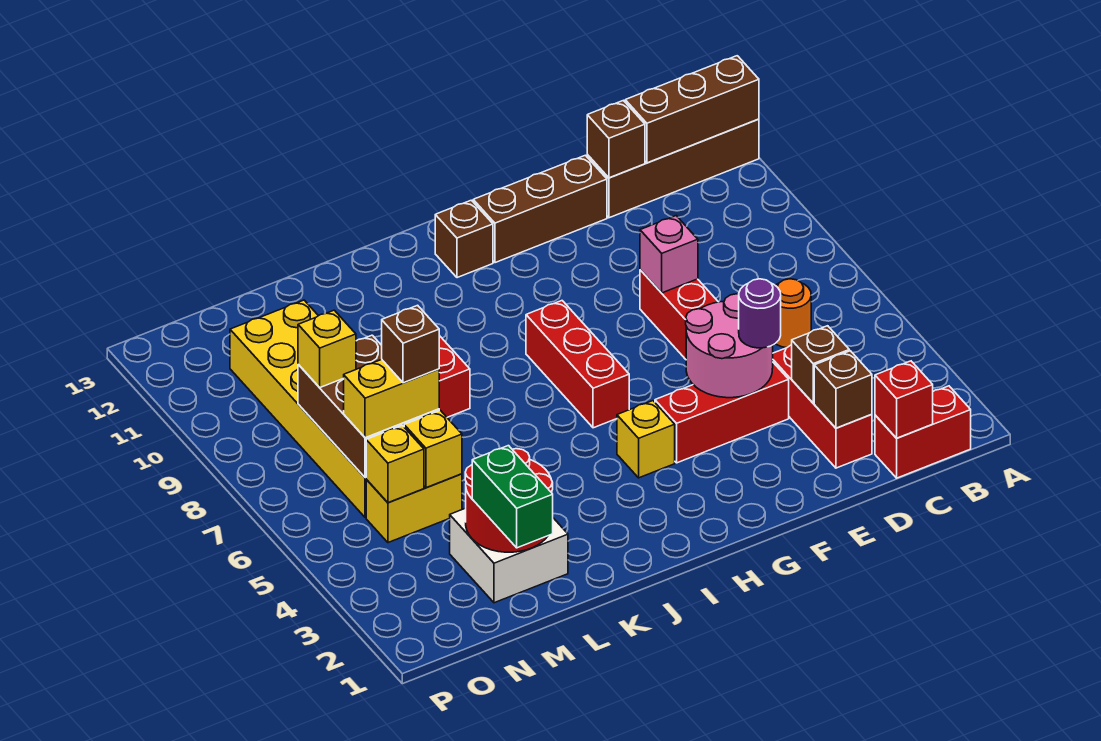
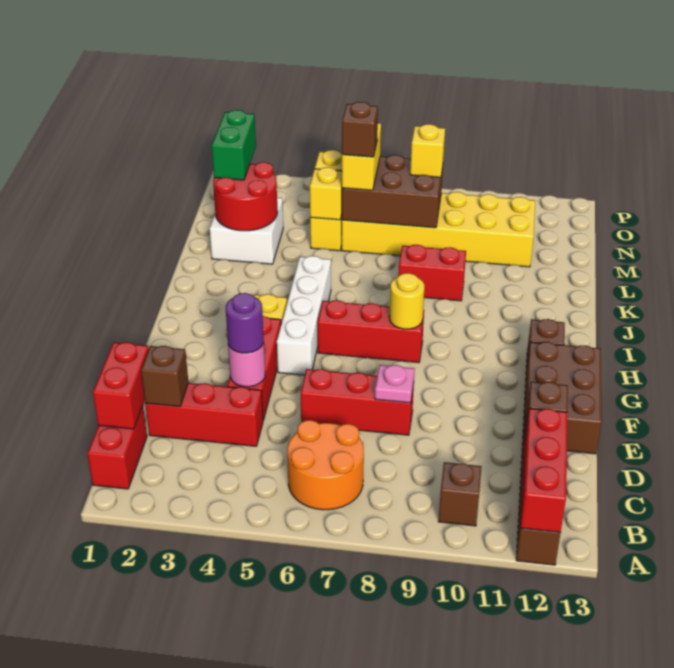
brown brick A12:C12 level 2 -> red brick A12:C12 level 2
red brick C1 level 2 -> red brick C1:D1 level 2
orange round brick C6 level 1 -> orange round brick B6:C7 level 1
brown brick D3 level 2 -> brown brick B10 level 1
pink round brick E4:F5 level 2 -> pink round brick E4 level 2
pink brick E8 level 2 -> pink plate E8 level 2
brown brick E12:G12 level 1 -> brown brick E12:G13 level 1
none -> white brick G5:J5 level 1
none -> yellow round brick H8 level 2
green brick M1:M2 level 3 -> green brick M2:N2 level 3

